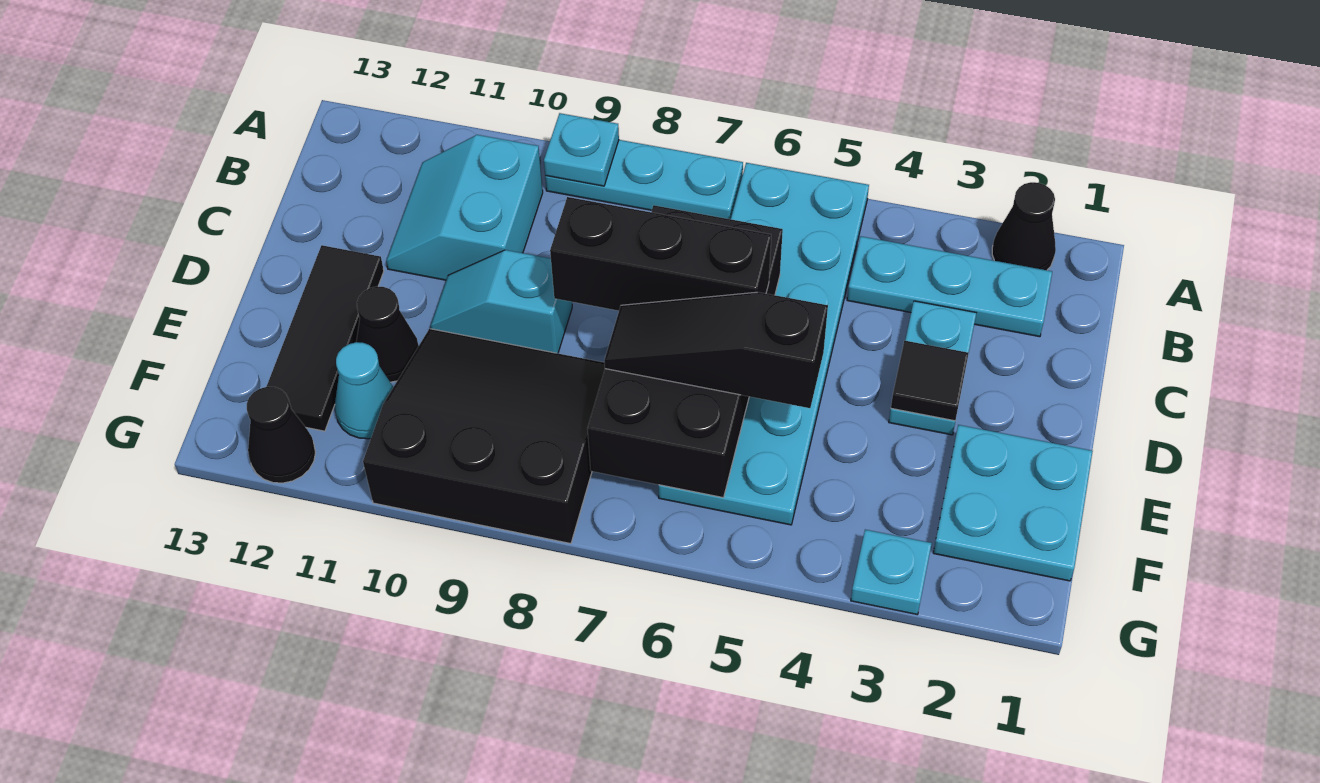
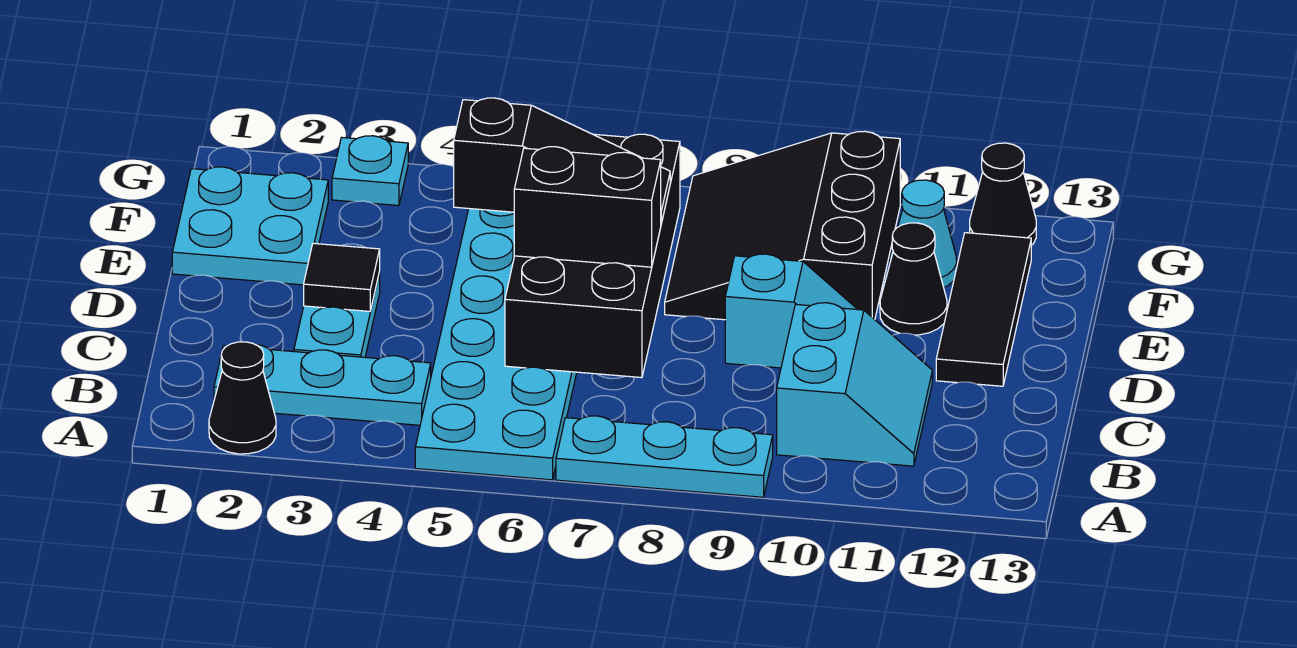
cyan plate A9 level 2 -> none
black brick D6:D8 level 3 -> black brick D6:D7 level 3
black slope E8:G10 level 1 top G -> black slope E8:G10 level 1 top 10

